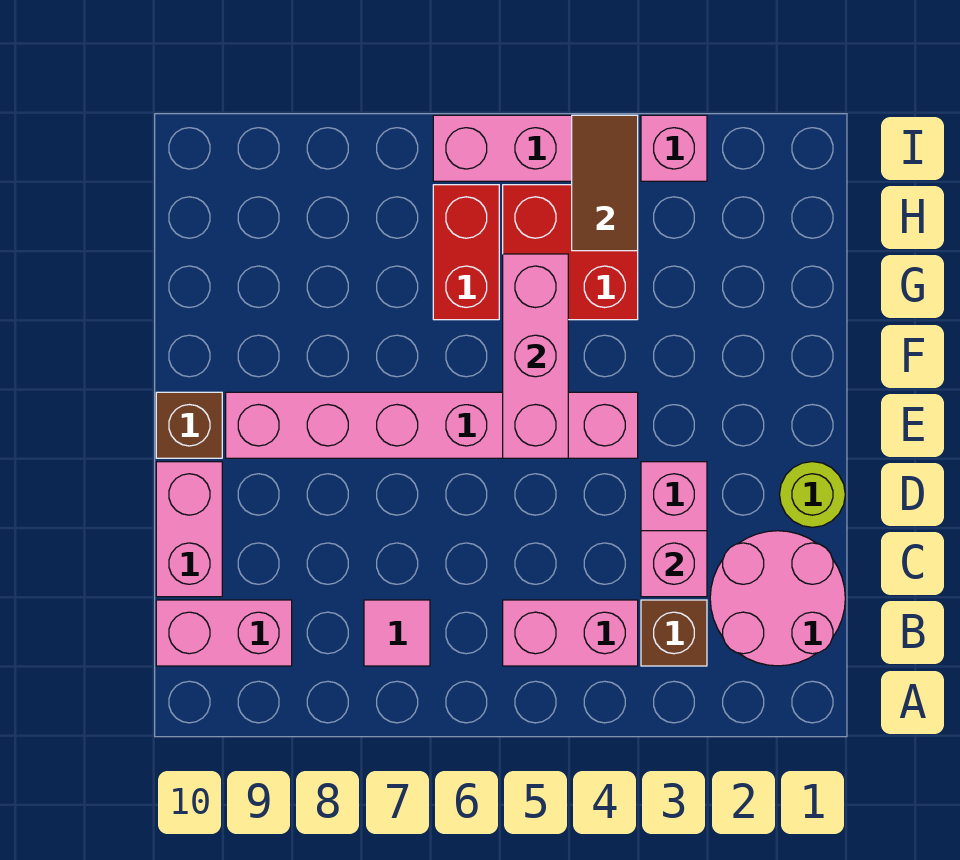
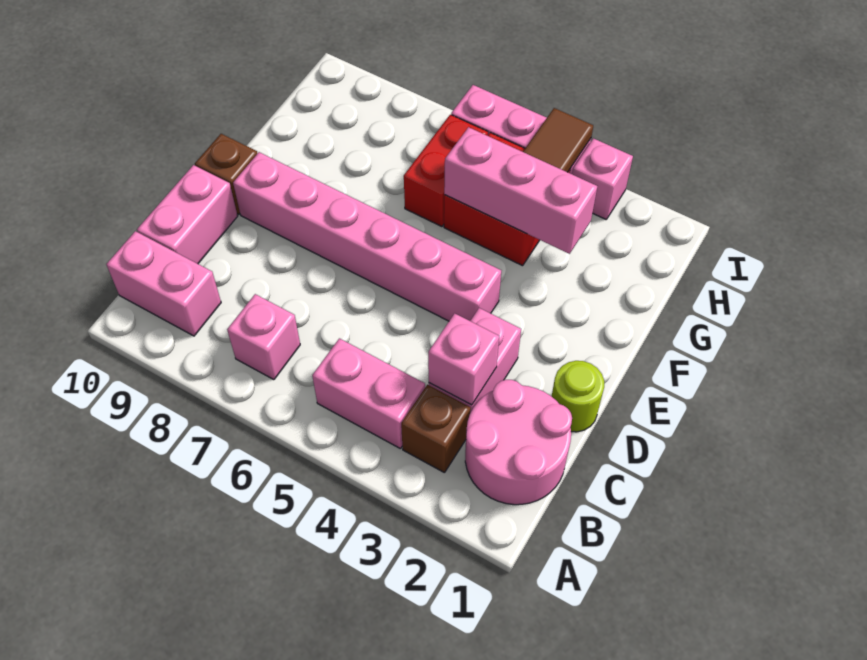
pink tile B7 level 1 -> pink brick B7 level 1
pink brick E5:G5 level 2 -> pink brick G3:G5 level 2

